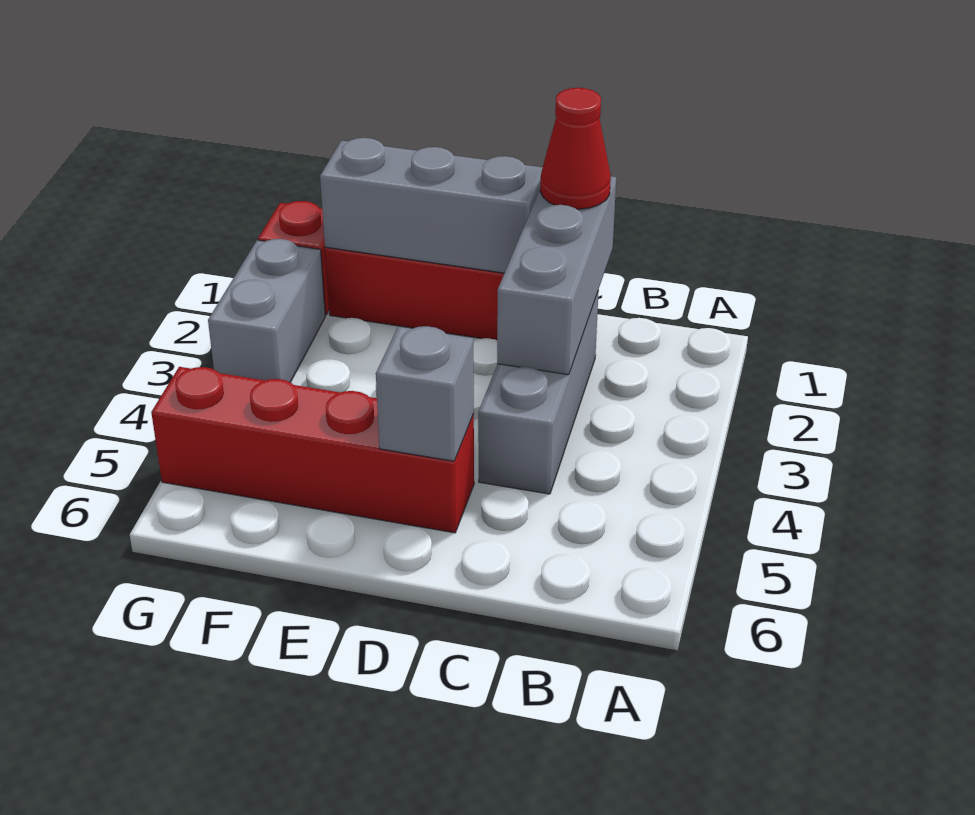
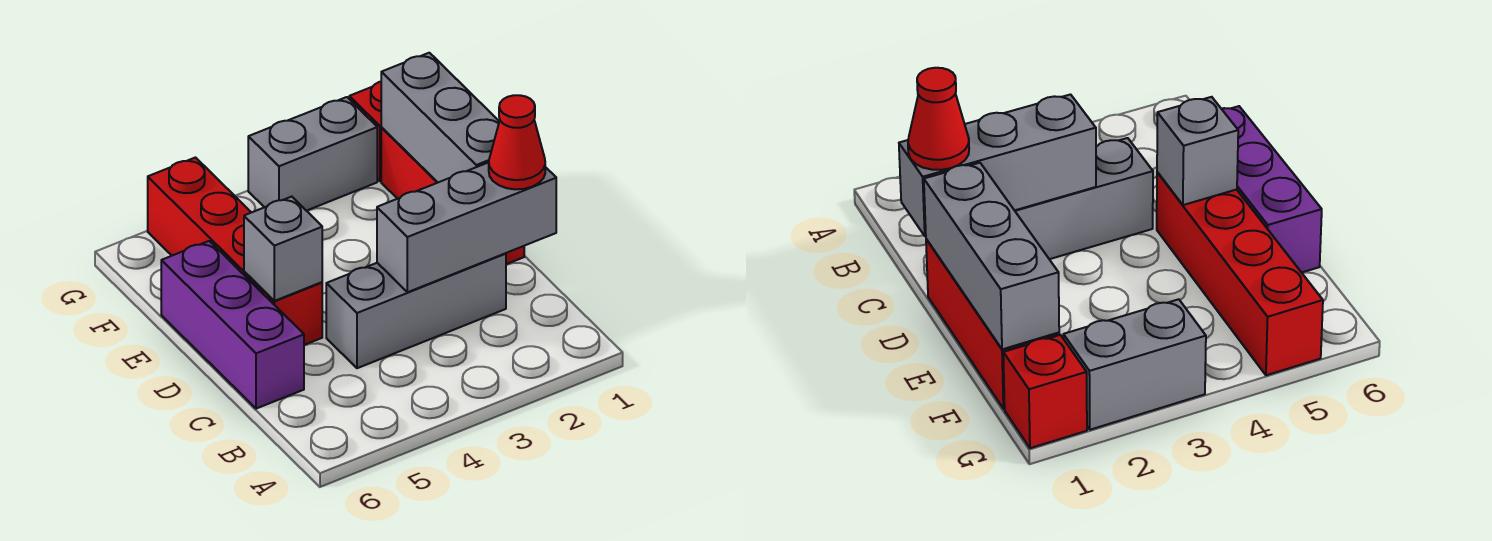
none -> purple brick C6:E6 level 1

